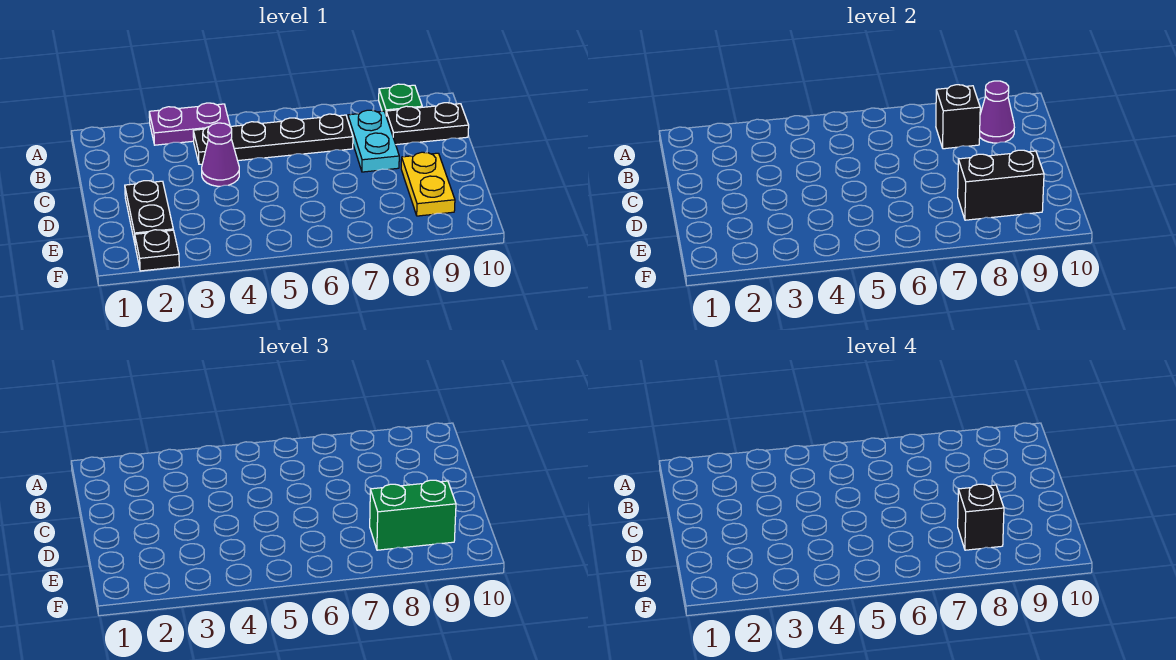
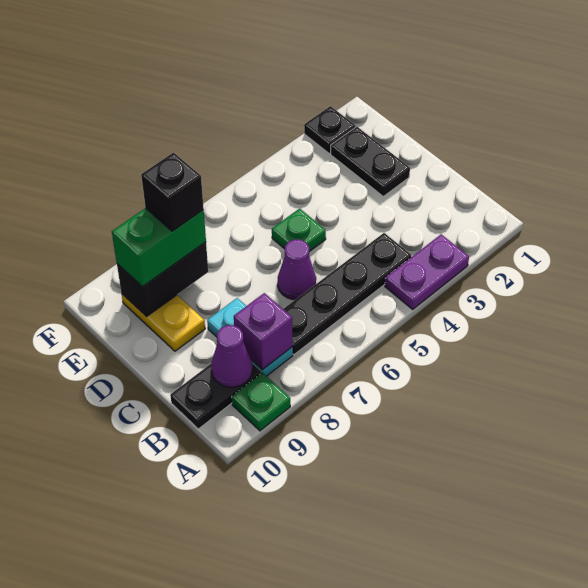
black brick B8 level 2 -> purple brick B8 level 2
purple cone C4 level 1 -> purple cone C6 level 1
none -> green plate D5 level 1

